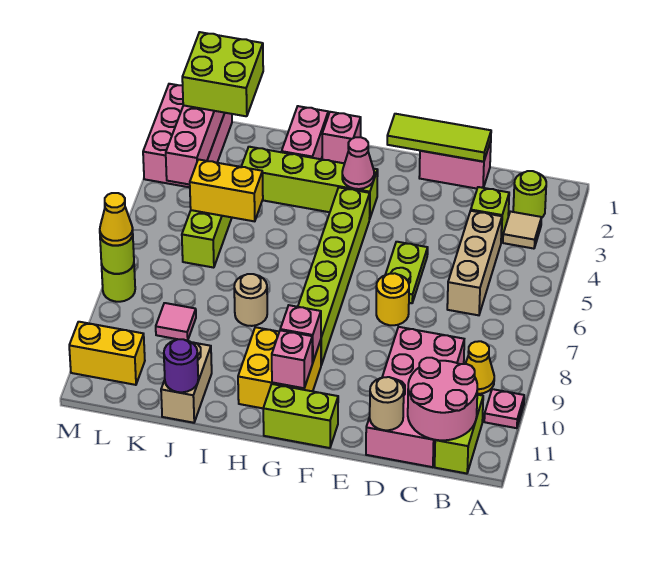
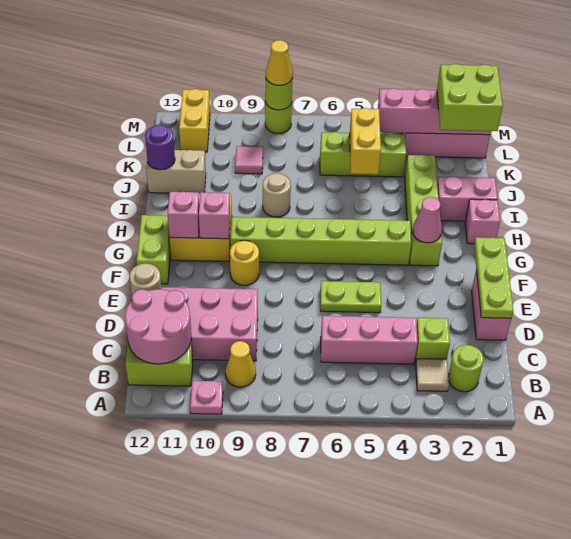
tan brick C4:C6 level 1 -> pink brick C4:C6 level 1
lime tile D1:F1 level 2 -> lime plate D1:F1 level 2
yellow round brick E7 level 1 -> yellow round brick F9 level 1

